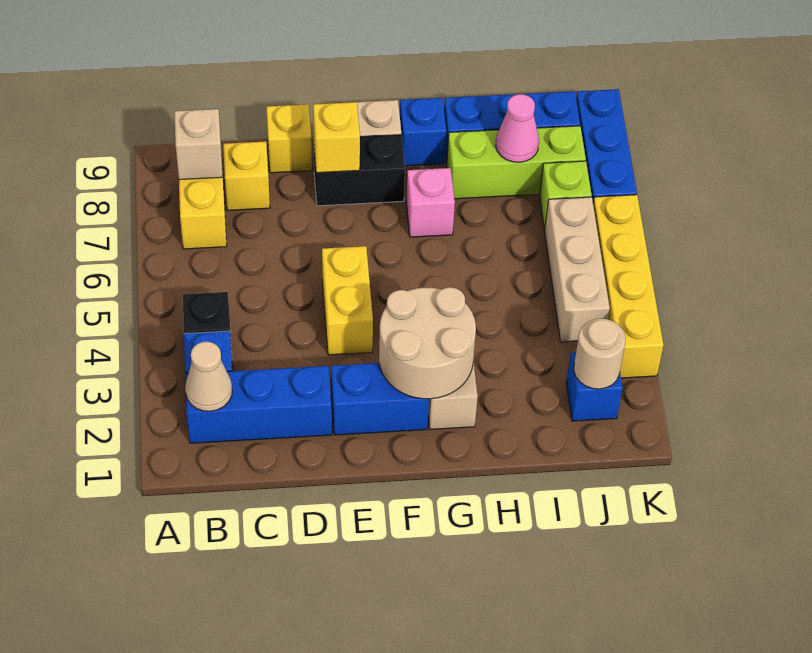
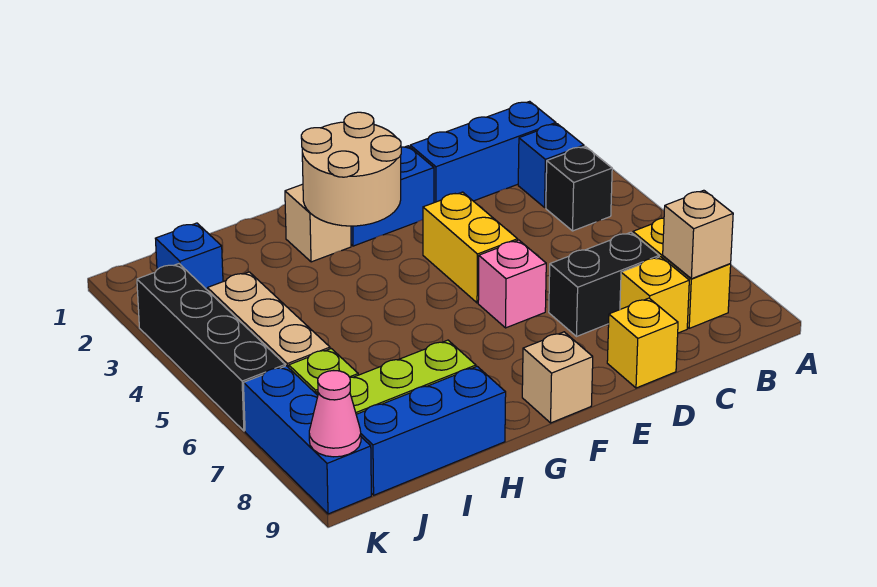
tan cone B2 level 2 -> none
black brick E8:F8 level 1 -> black brick C7:D7 level 1
yellow brick E8 level 2 -> none
pink brick G7 level 1 -> pink brick E6 level 1
blue brick G9 level 1 -> none
pink cone I8 level 2 -> pink cone K9 level 2
tan round brick J2 level 2 -> none
yellow brick K3:K6 level 1 -> black brick K3:K6 level 1

